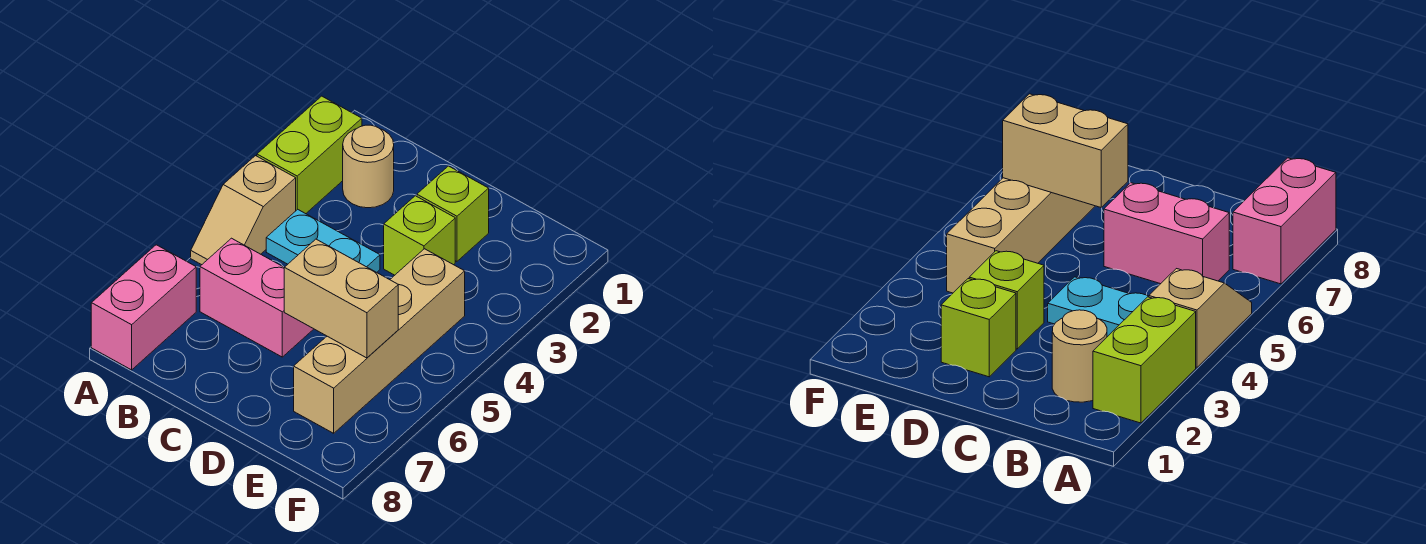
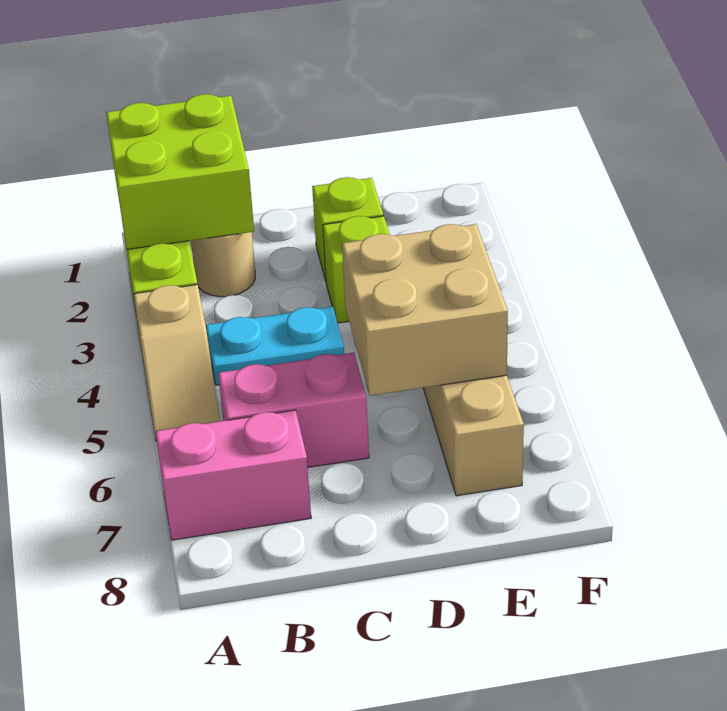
none -> lime brick A1:B2 level 2
pink brick A7:A8 level 1 -> pink brick A7:B7 level 1
tan brick D6:E6 level 2 -> tan brick D5:E6 level 2

